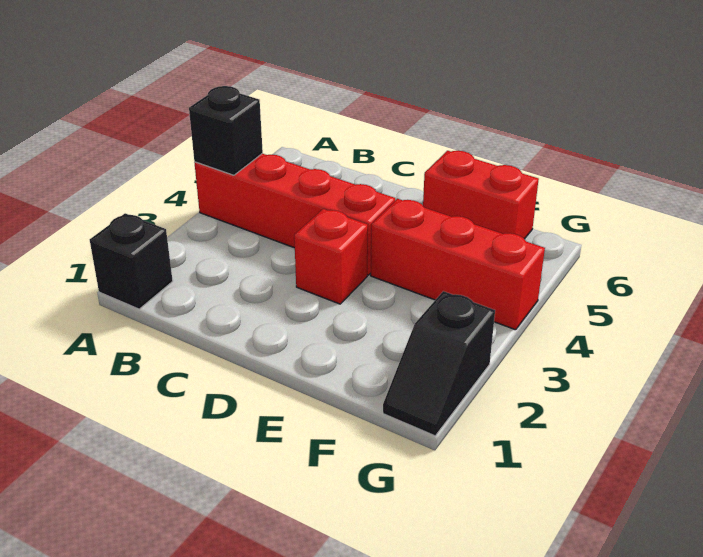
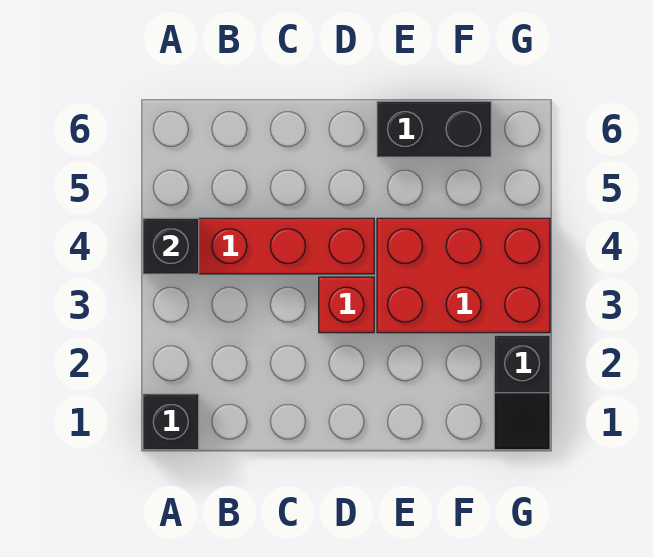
red brick E4:G4 level 1 -> red brick E3:G4 level 1
red brick E6:F6 level 1 -> black brick E6:F6 level 1

